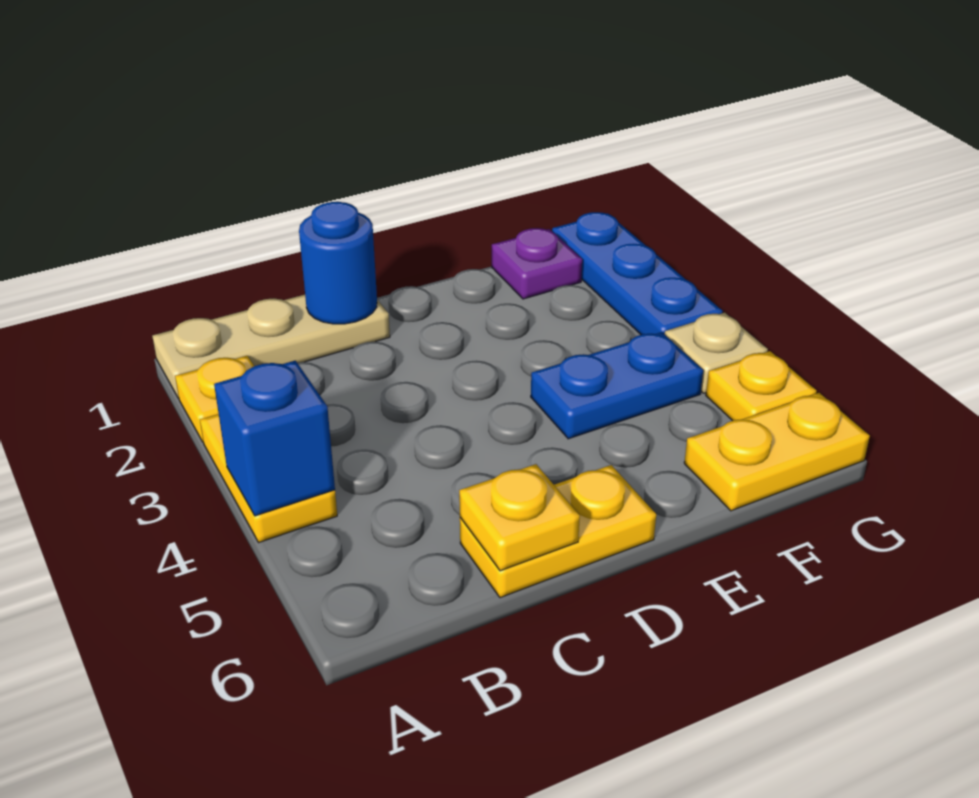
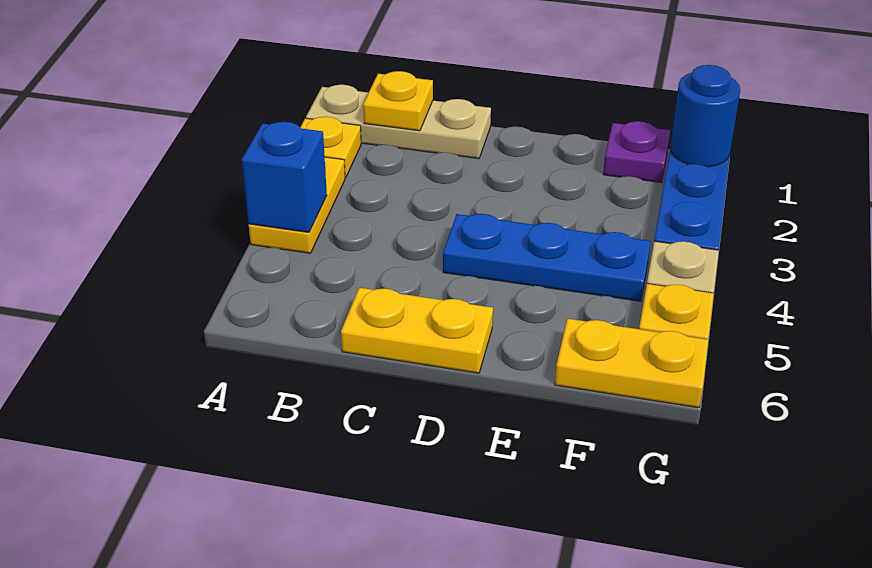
blue round brick C1 level 2 -> blue round brick G1 level 2
yellow plate C6 level 2 -> yellow plate B1 level 2
blue plate E4:F4 level 1 -> blue plate D4:F4 level 1

